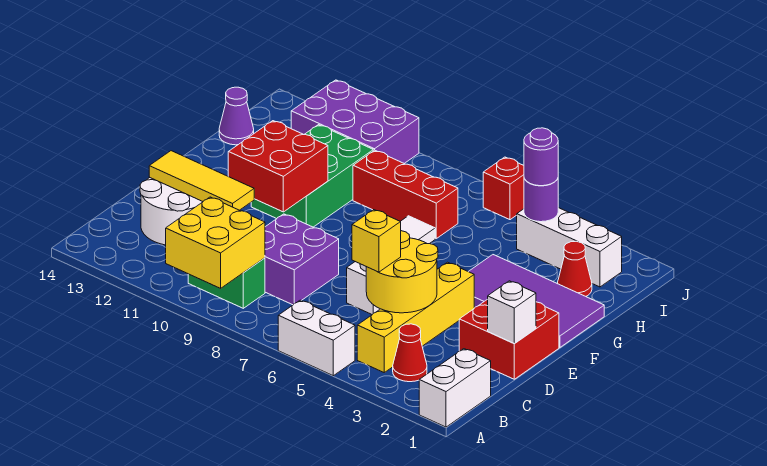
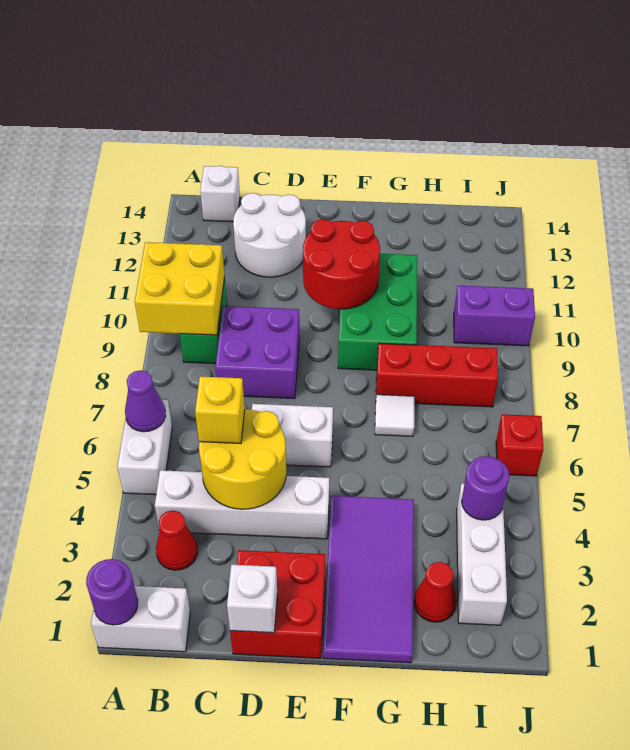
yellow brick B4:E4 level 1 -> white brick B4:E4 level 1
none -> white brick B14 level 1
yellow tile D11:D13 level 2 -> none
red brick E10:F11 level 2 -> red round brick E10:F11 level 2
green brick F10:H11 level 1 -> green brick F9:G11 level 1
red brick H7:H9 level 1 -> red brick G8:I8 level 1
purple cone H14 level 1 -> purple cone A6 level 2
purple round brick I4 level 3 -> purple round brick A1 level 2
purple brick I10:J12 level 1 -> purple brick I10:J10 level 1

